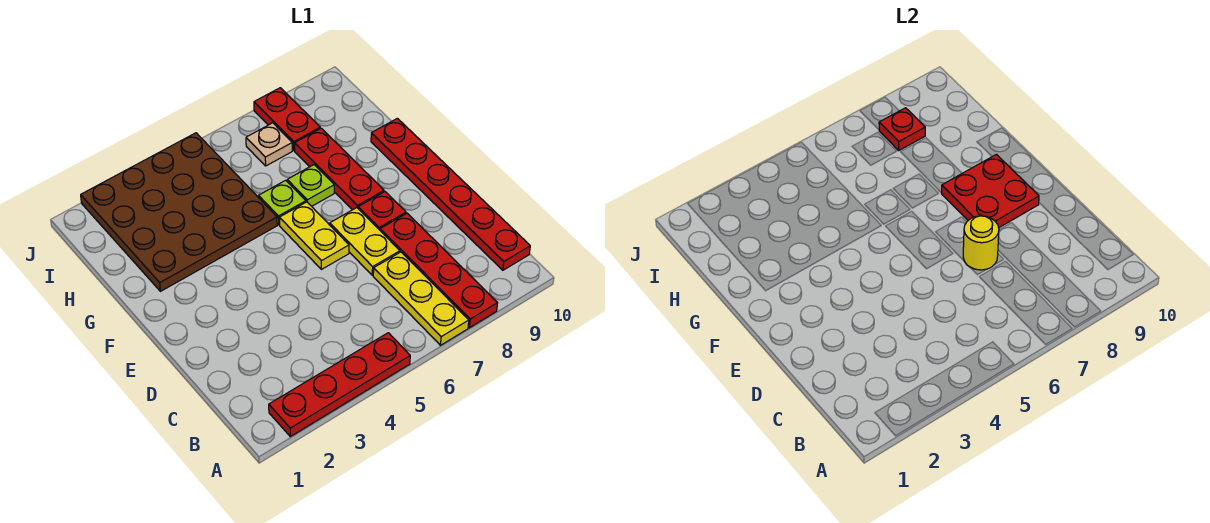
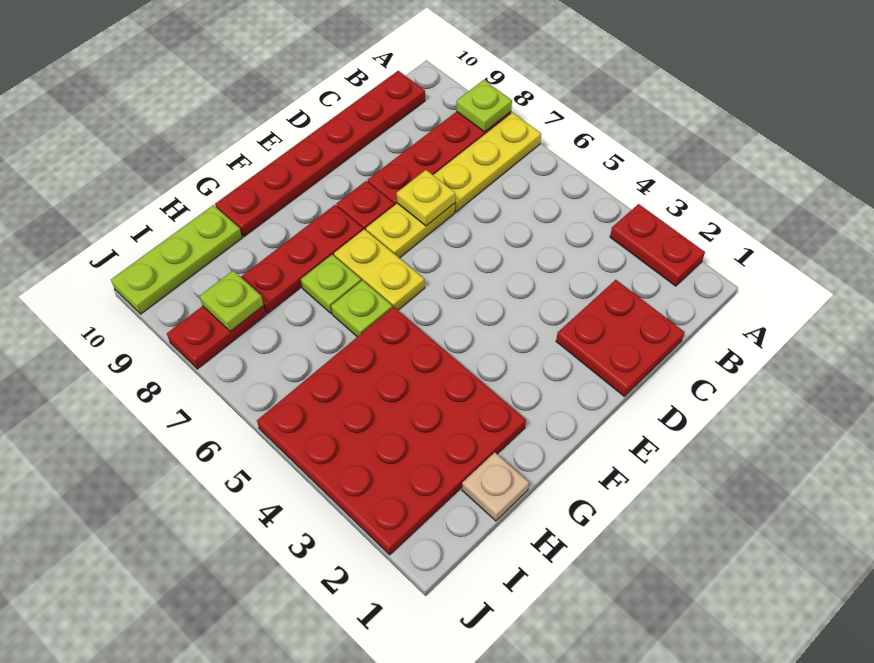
red plate A2:A5 level 1 -> red plate A2:A3 level 1
none -> lime plate A8 level 2
yellow round brick D7 level 2 -> yellow plate D7 level 2
yellow plate E6:F6 level 1 -> yellow plate F6:F7 level 1
red plate E8:F9 level 2 -> red plate C1:D2 level 1
brown plate G2:J5 level 1 -> red plate G2:J5 level 1
none -> lime plate H10:J10 level 1
tan plate I7 level 1 -> tan plate H1 level 1
red plate I8 level 2 -> lime plate I8 level 2

